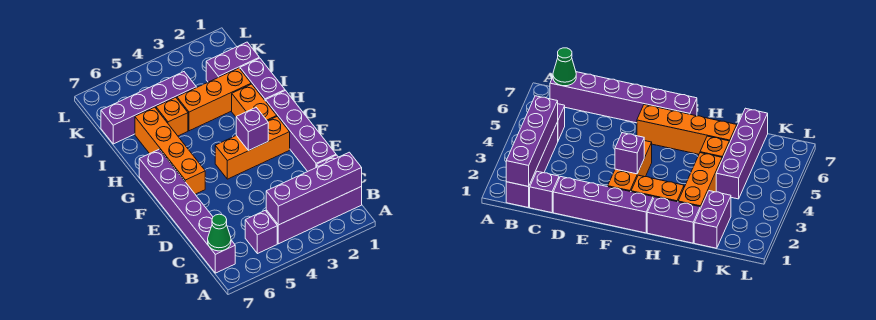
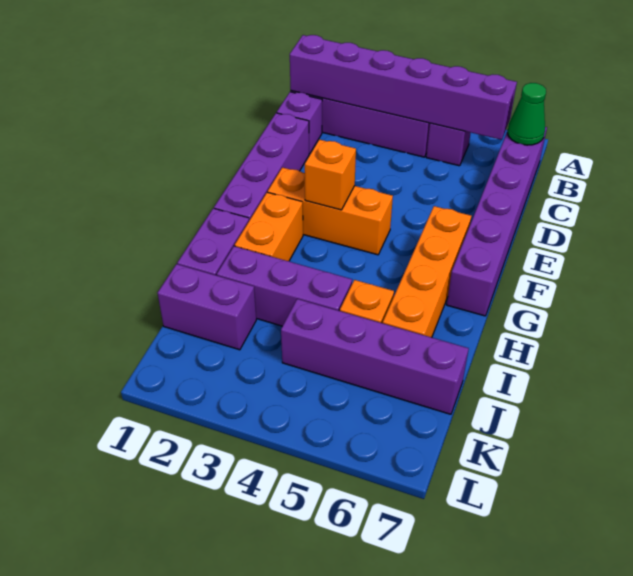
purple brick B1:B4 level 2 -> purple brick B1:B6 level 2
purple brick F3 level 2 -> orange brick F3 level 2
orange brick I2:I4 level 1 -> purple brick I2:I4 level 1

